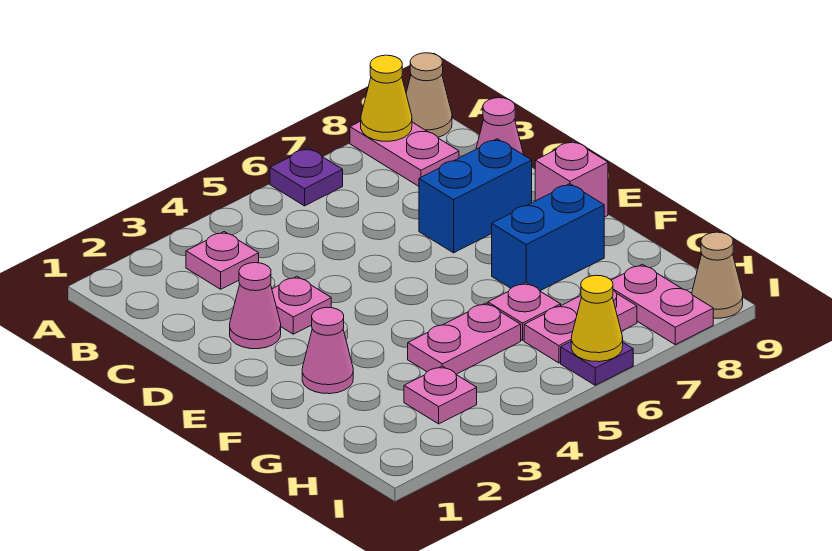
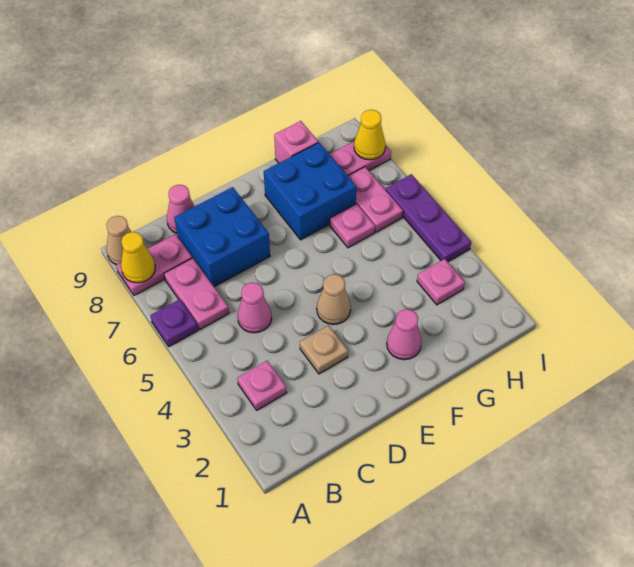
pink cone D2 level 1 -> pink cone C5 level 1
pink plate D3 level 1 -> tan plate D3 level 1
blue brick D7:D8 level 1 -> blue brick C7:D8 level 1
pink brick E9 level 1 -> pink brick G9 level 1
blue brick F7:F8 level 1 -> blue brick F7:G8 level 1
pink plate G4:G5 level 1 -> pink plate B6:B7 level 1
purple plate I6 level 1 -> purple plate I4:I6 level 1
yellow cone I6 level 2 -> yellow cone I8 level 2
tan cone I9 level 1 -> tan cone E4 level 1

